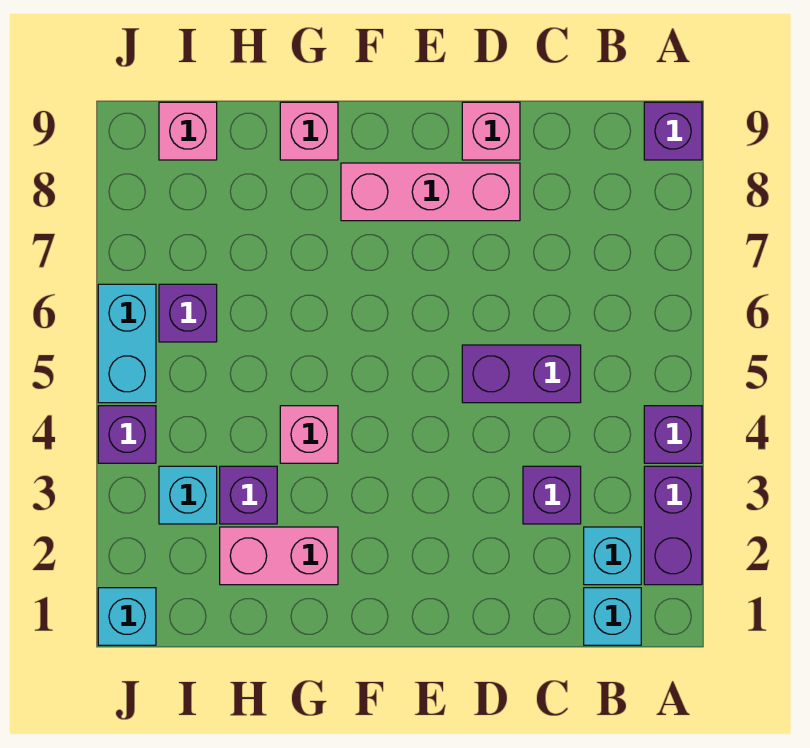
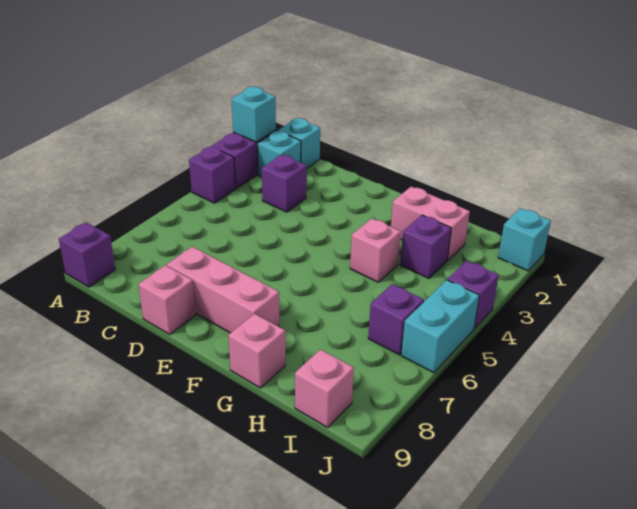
purple brick C5:D5 level 1 -> none
cyan brick I3 level 1 -> cyan brick A2 level 2

